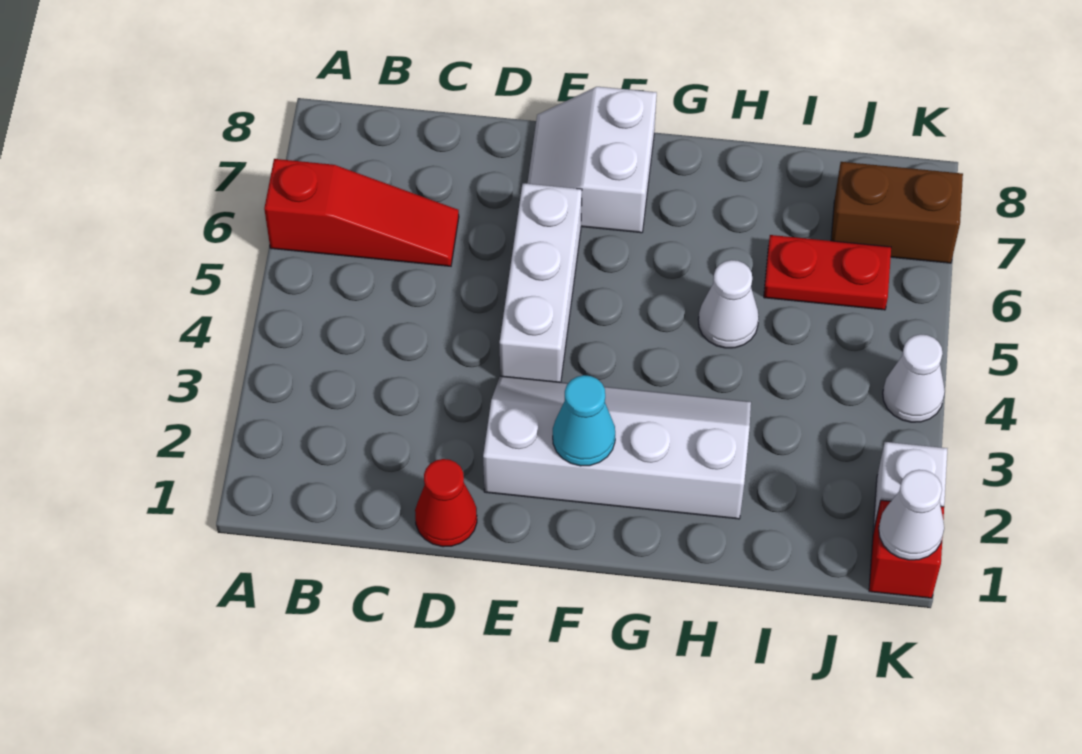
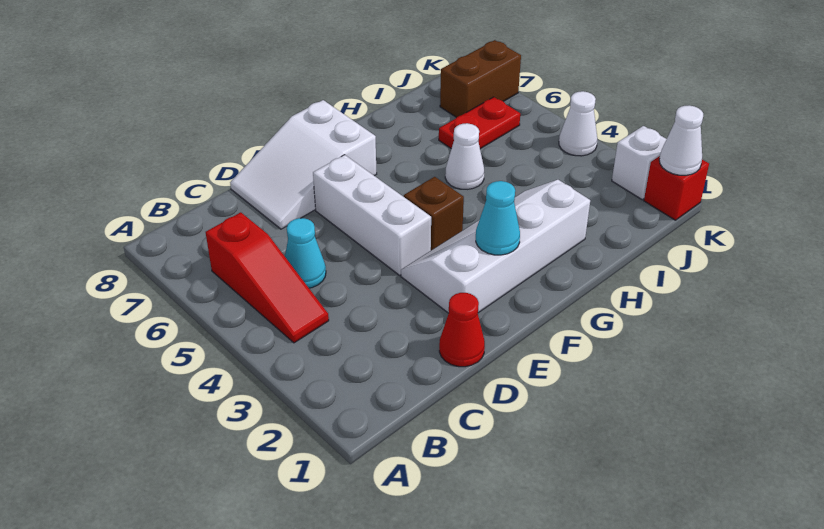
red slope A6:C6 level 1 top A -> red slope B4:B6 level 1 top 6
none -> cyan cone C5 level 1
white slope E7:F8 level 1 top F -> white slope D7:F8 level 1 top F
none -> brown brick F4 level 1

